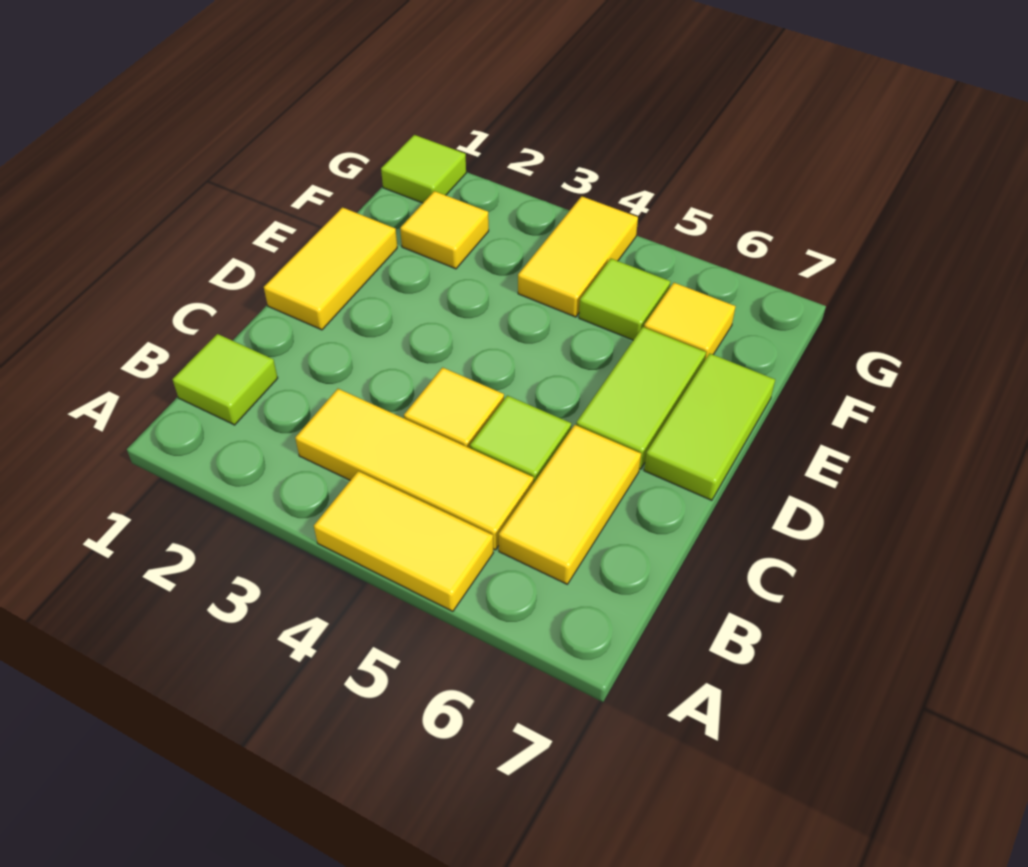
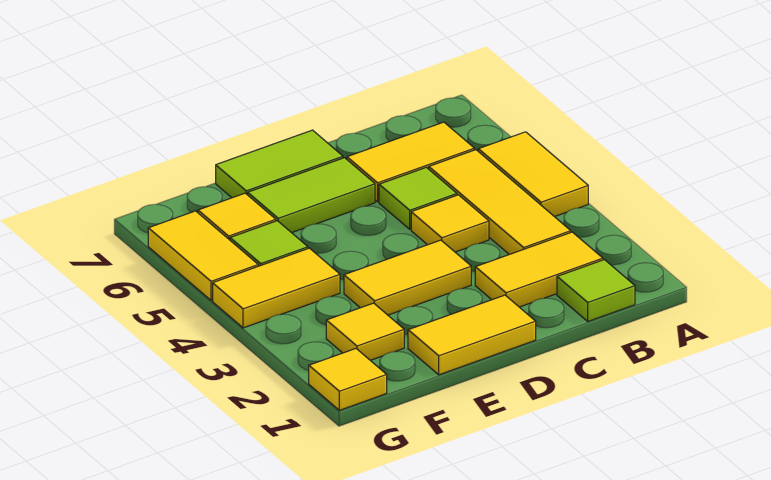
none -> yellow tile B2:C2 level 1
none -> yellow tile D3:E3 level 1
lime tile G1 level 1 -> yellow tile G1 level 1
none -> yellow tile G5:G6 level 1

